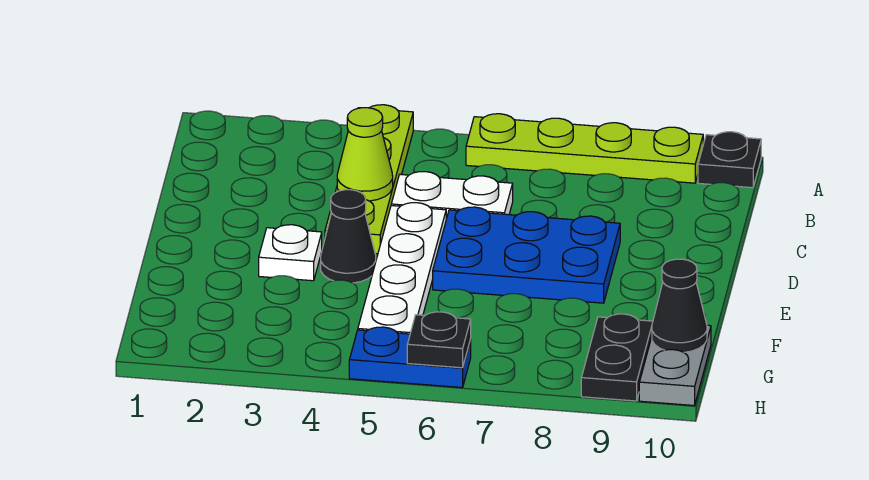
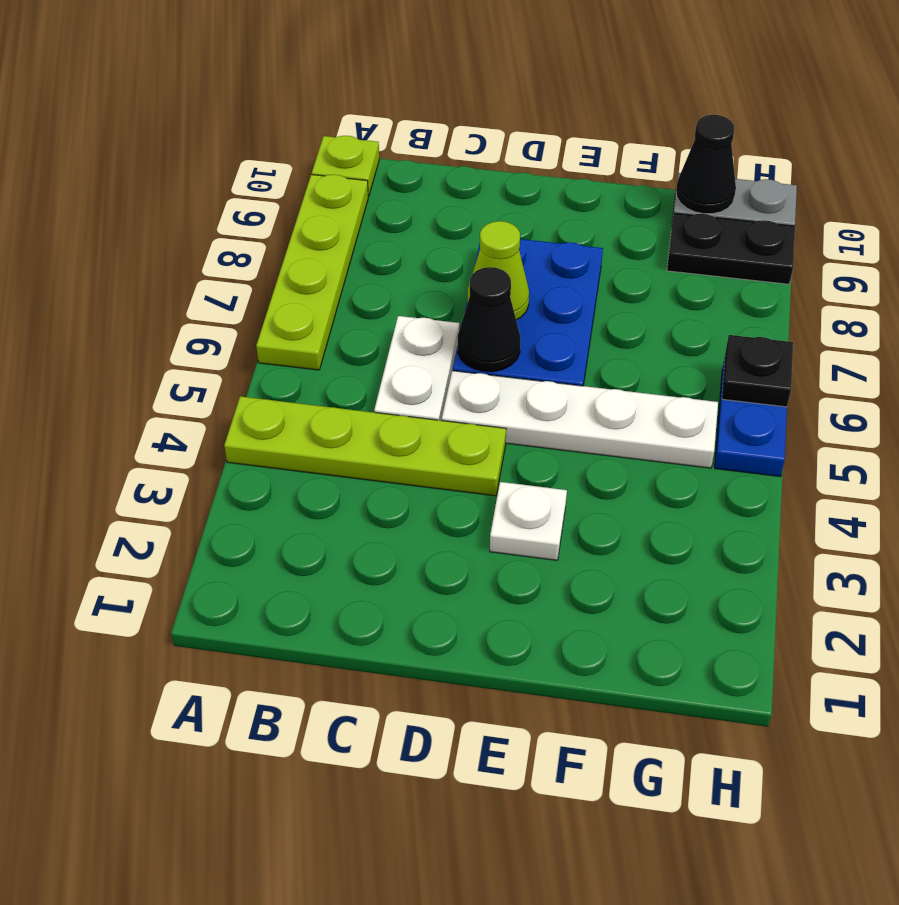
black plate A10 level 1 -> lime plate A10 level 1
lime cone C4 level 2 -> lime cone D7 level 2
black cone E4 level 1 -> black cone D6 level 2

